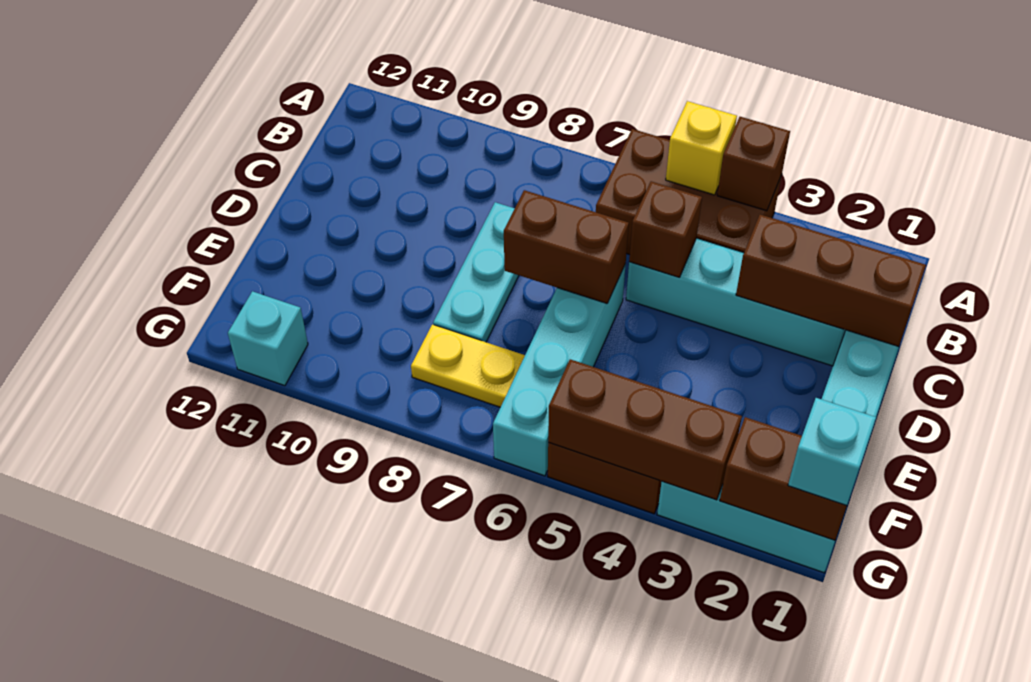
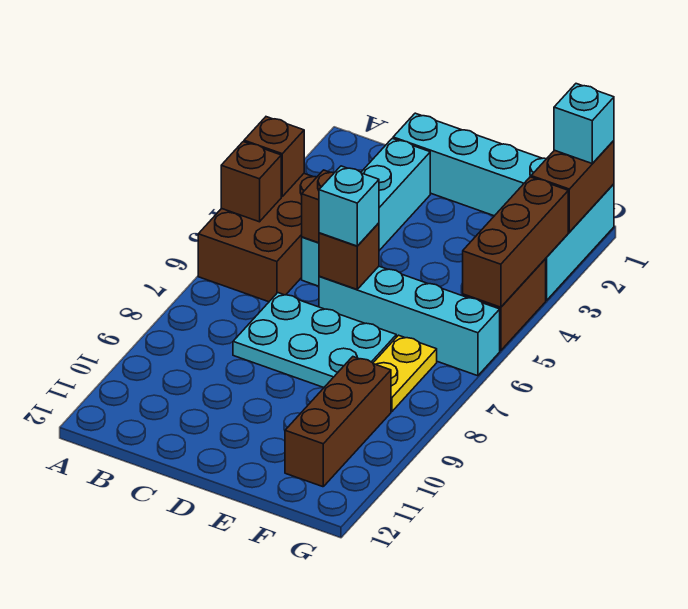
yellow brick A5 level 2 -> brown brick A5 level 2
brown brick C1:C3 level 2 -> brown brick F9:F11 level 1
cyan plate C8:E8 level 1 -> cyan plate C7:E8 level 1
brown brick D6:D7 level 2 -> brown brick D6 level 2
cyan brick G11 level 1 -> cyan brick D6 level 3

